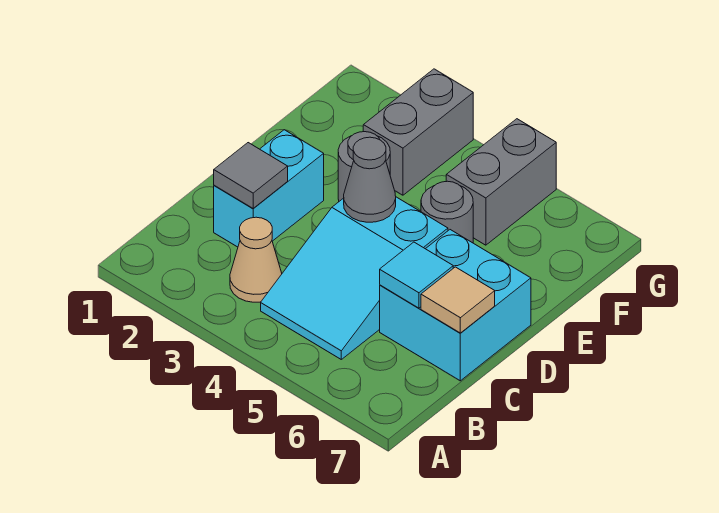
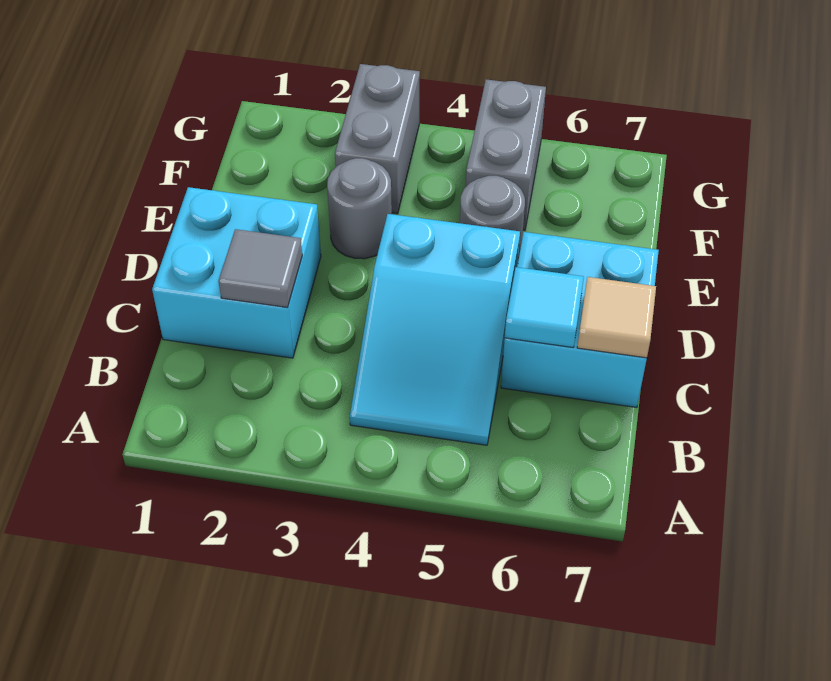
tan cone B3 level 1 -> none
cyan brick C2:D2 level 1 -> cyan brick C1:D2 level 1
grey cone D4 level 2 -> none

